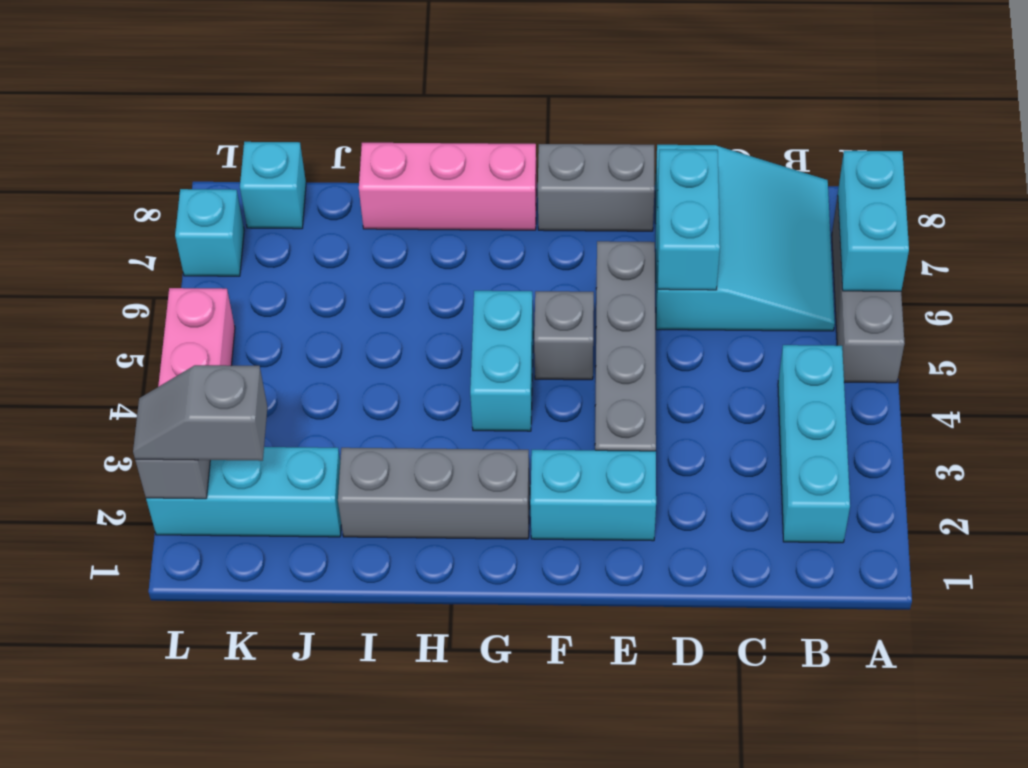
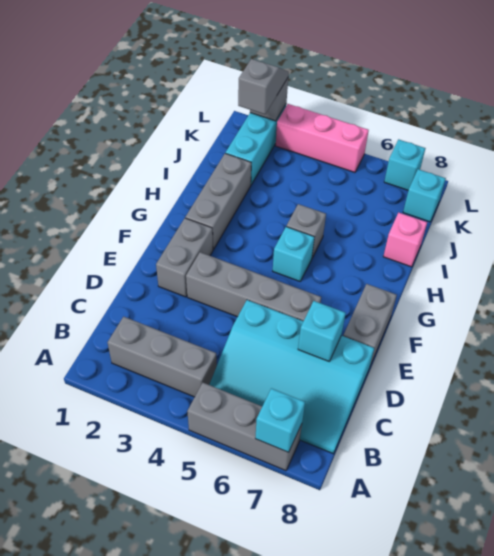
cyan brick A6:A7 level 2 -> cyan brick A7 level 2
cyan brick B2:B4 level 1 -> grey brick B2:B4 level 1
cyan slope B6:D8 level 1 top D -> cyan slope B5:D8 level 1 top D
cyan brick D6:D7 level 2 -> cyan brick D7 level 2
cyan brick E2:F2 level 1 -> grey brick E2:F2 level 1
grey brick F5 level 1 -> grey brick H5 level 1
cyan brick G4:G5 level 1 -> cyan brick G5 level 1
pink brick G8:I8 level 1 -> pink brick I8 level 1

